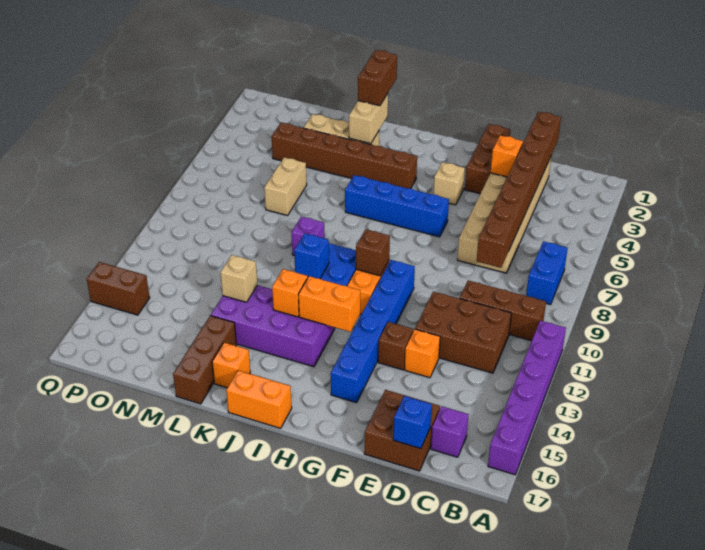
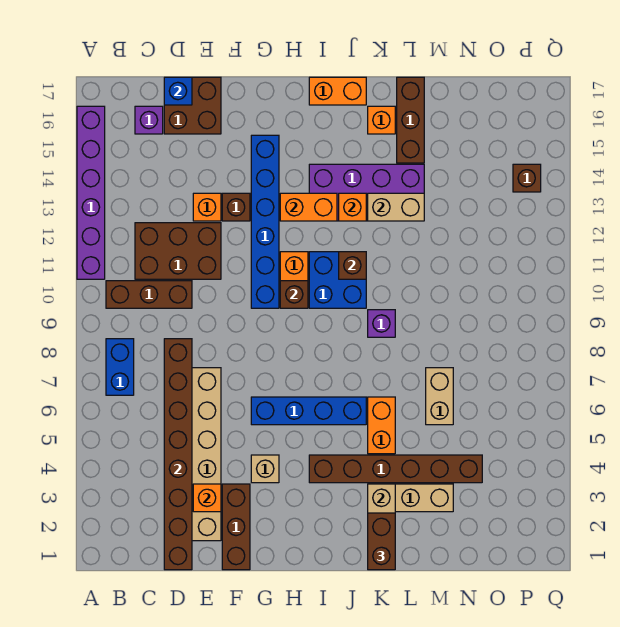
blue brick J11 level 2 -> brown brick J11 level 2
none -> orange brick K5:K6 level 1
tan brick L13 level 2 -> tan brick K13:L13 level 2
brown brick P14:Q14 level 1 -> brown brick P14 level 1

